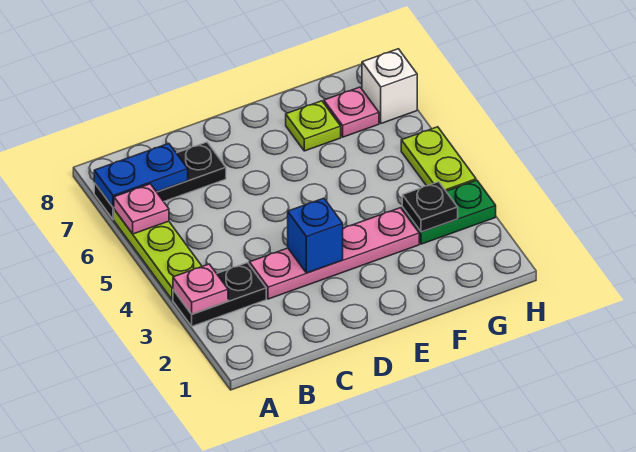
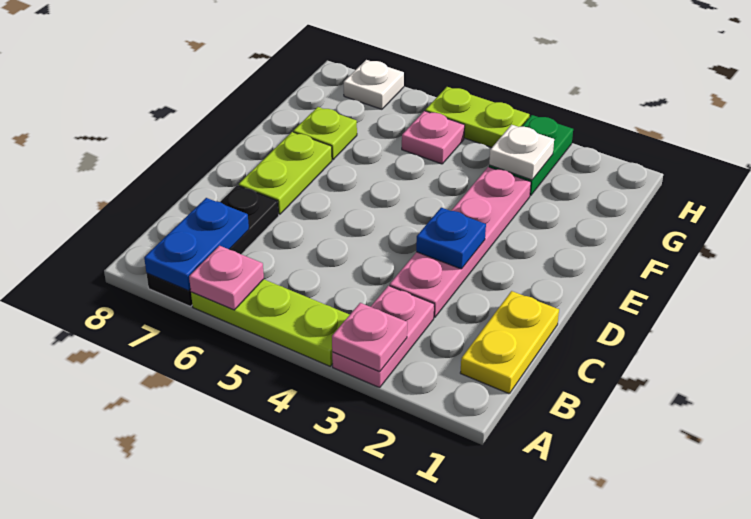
black plate A3:B3 level 1 -> pink plate A3:B3 level 1
none -> yellow plate B1:C1 level 1
blue brick D3 level 2 -> blue plate D3 level 2
none -> lime plate D7:E7 level 1
black plate G3 level 2 -> white plate G3 level 2
pink plate G7 level 1 -> pink plate G5 level 1
white brick H7 level 1 -> white plate H7 level 1

